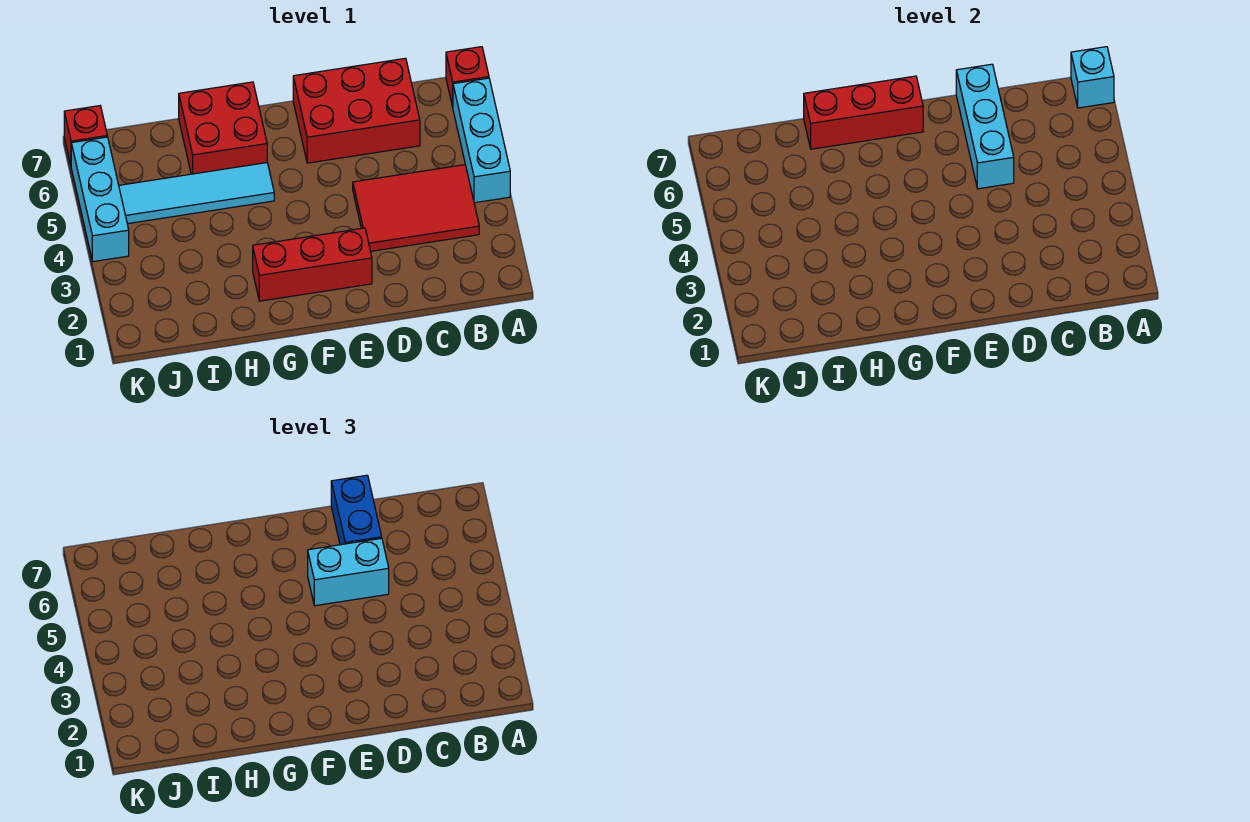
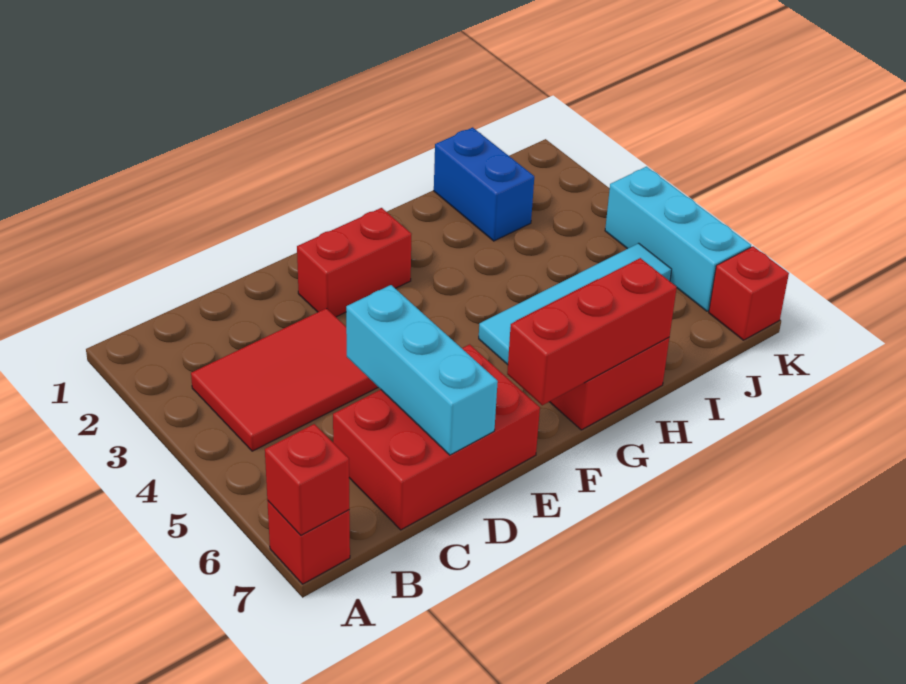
cyan brick A4:A6 level 1 -> none
cyan brick A7 level 2 -> red brick A7 level 2
cyan brick D5:E5 level 3 -> none
blue brick D6:D7 level 3 -> blue brick I1:I2 level 1
red brick E2:G2 level 1 -> red brick E2:F2 level 1

